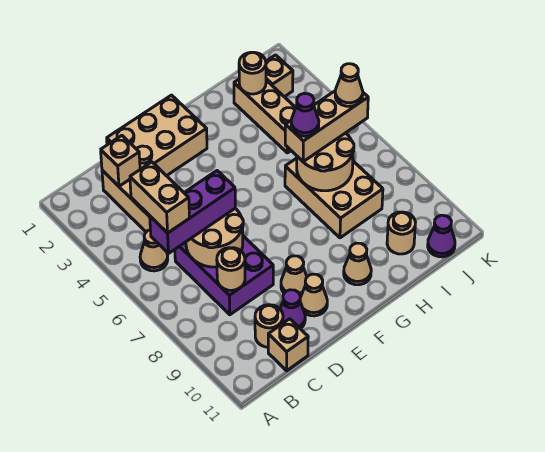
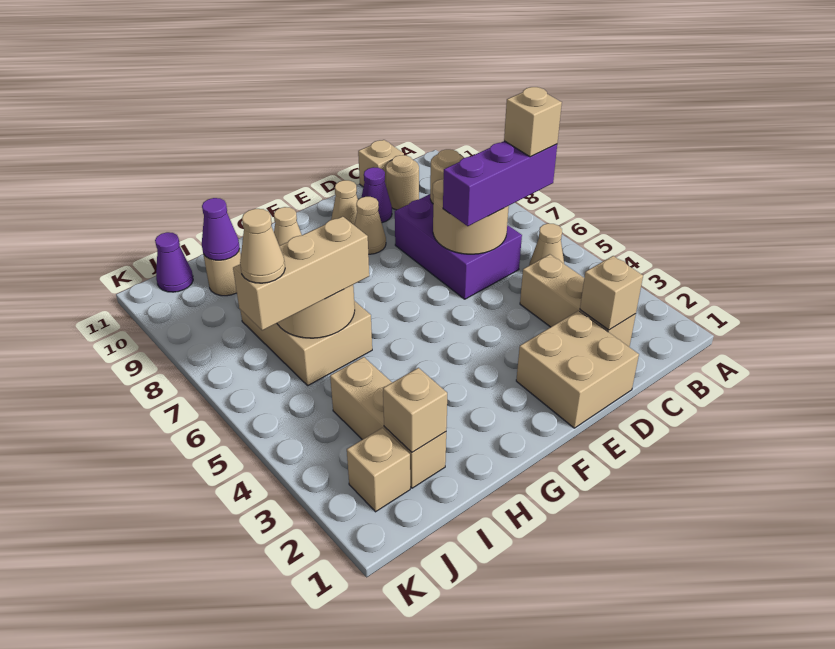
tan brick B5:B6 level 4 -> tan brick B6 level 4
tan brick D1:F2 level 1 -> tan brick D1:E2 level 1
purple cone H6 level 4 -> purple cone I10 level 2
tan round brick I2 level 2 -> tan brick I2 level 2

